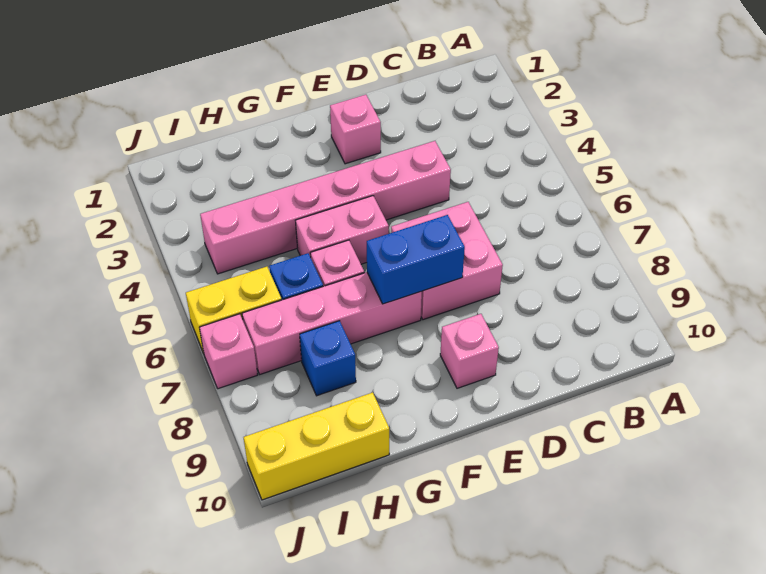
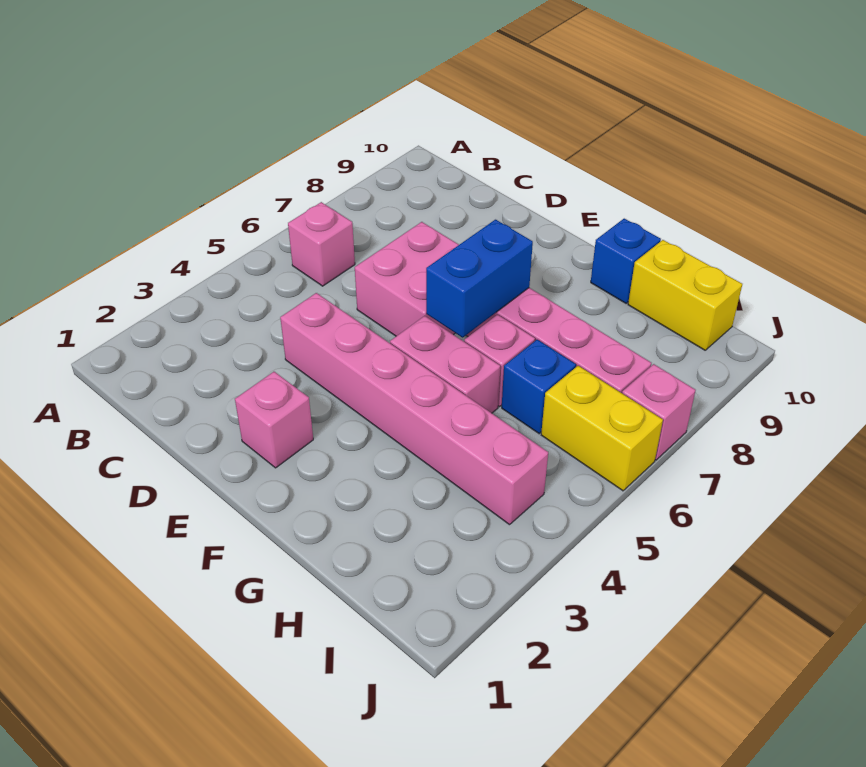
blue brick E7:F7 level 2 -> blue brick F6:F7 level 2
pink brick E9 level 1 -> pink brick B6 level 1
blue brick H8 level 1 -> blue brick G10 level 1
yellow brick H10:J10 level 1 -> yellow brick H10:I10 level 1

